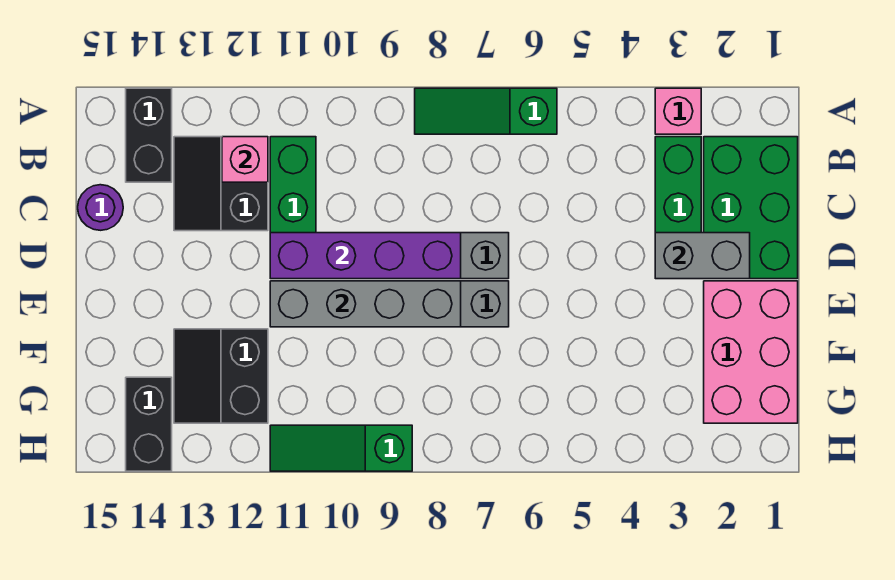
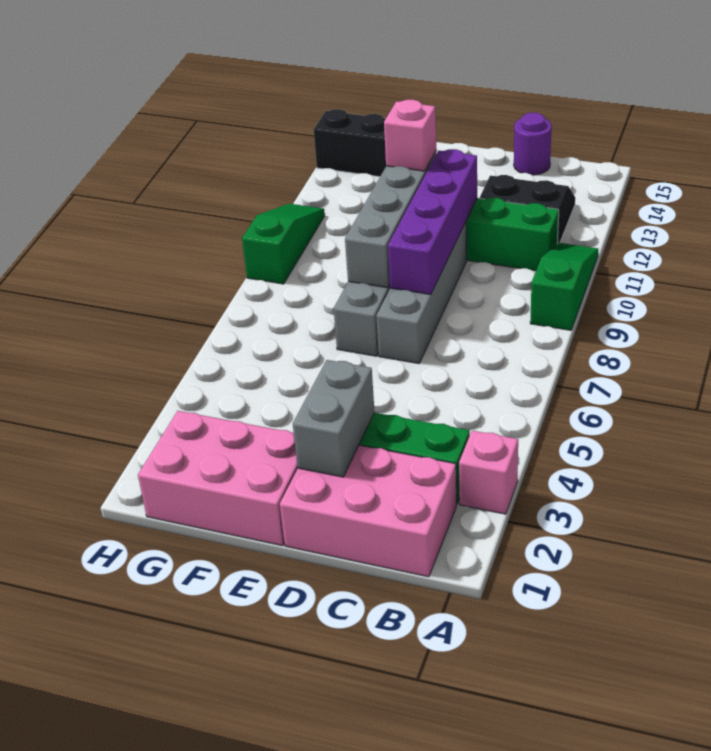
green slope A6:A8 level 1 top 6 -> green slope A9:A11 level 1 top 9
black brick A14:B14 level 1 -> none
green brick B1:D2 level 1 -> pink brick B1:D2 level 1
pink brick B12 level 2 -> pink brick E11 level 3
black slope F12:G13 level 1 top 12 -> none

